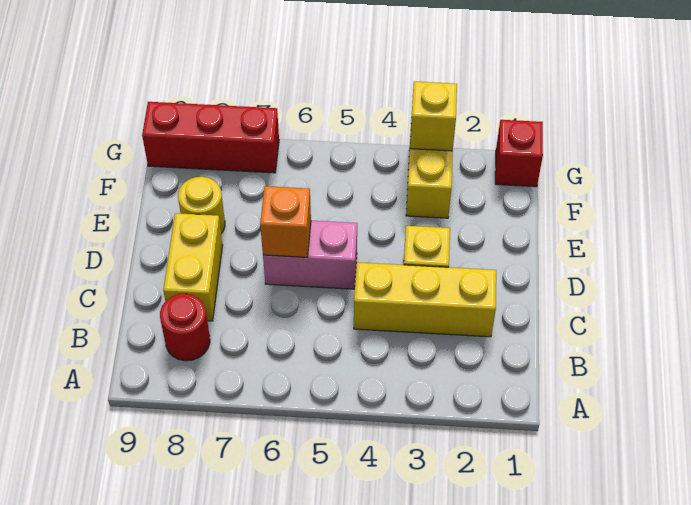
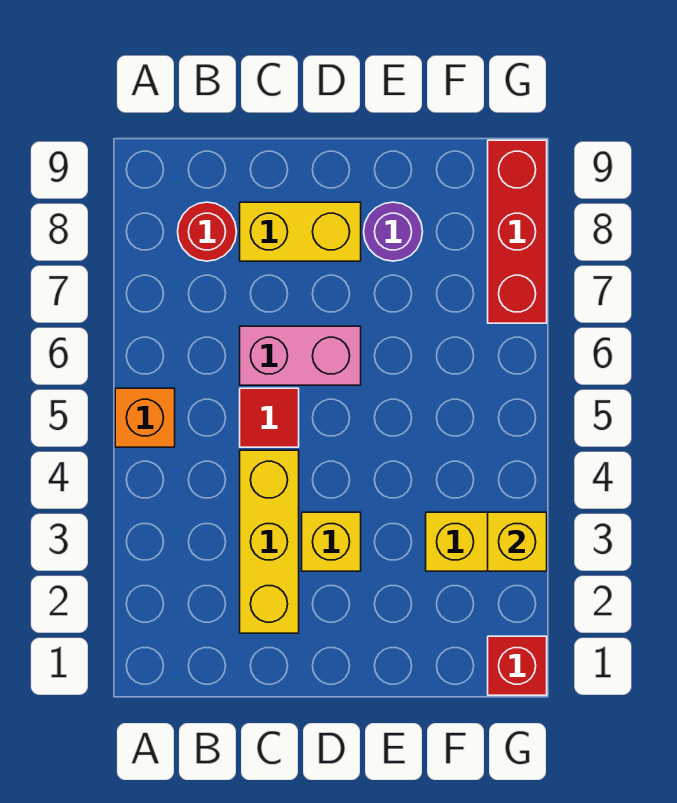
none -> red tile C5 level 1
pink brick D5:D6 level 1 -> pink brick C6:D6 level 1
orange brick D6 level 2 -> orange brick A5 level 1
yellow round brick E8 level 1 -> purple round brick E8 level 1

